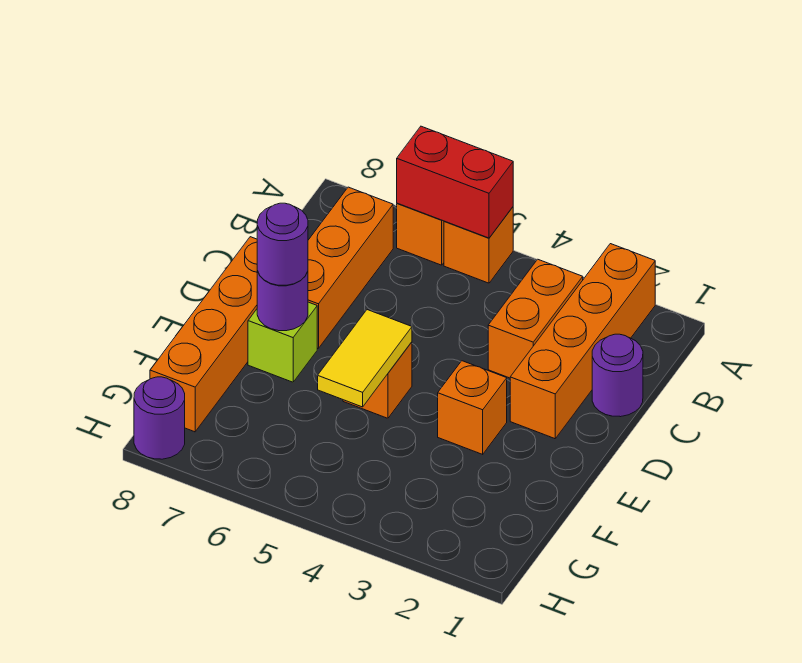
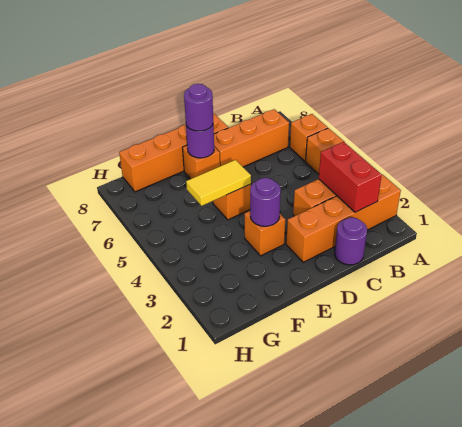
red brick A5:A6 level 2 -> red brick B2:B3 level 2
lime brick E7 level 1 -> orange brick E7 level 1
purple round brick H8 level 1 -> purple round brick E3 level 2

